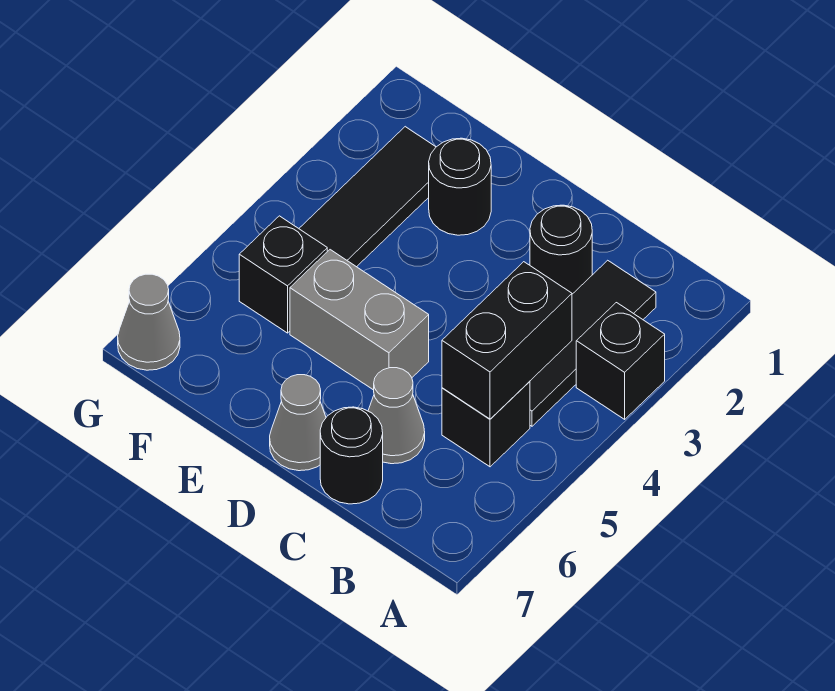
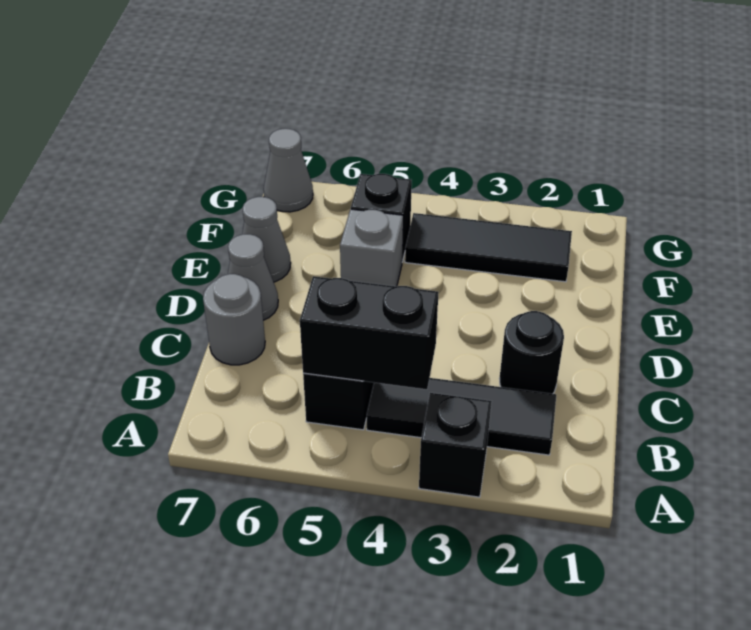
grey cone C6 level 1 -> grey cone E7 level 1
black round brick C7 level 1 -> grey round brick C7 level 1
grey brick D5:E5 level 1 -> grey brick E5 level 1
black round brick E2 level 1 -> none

